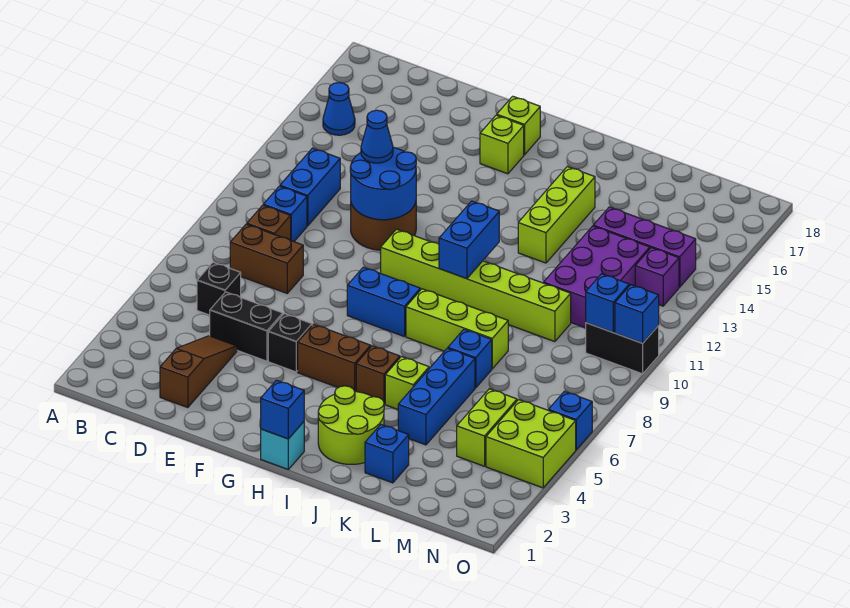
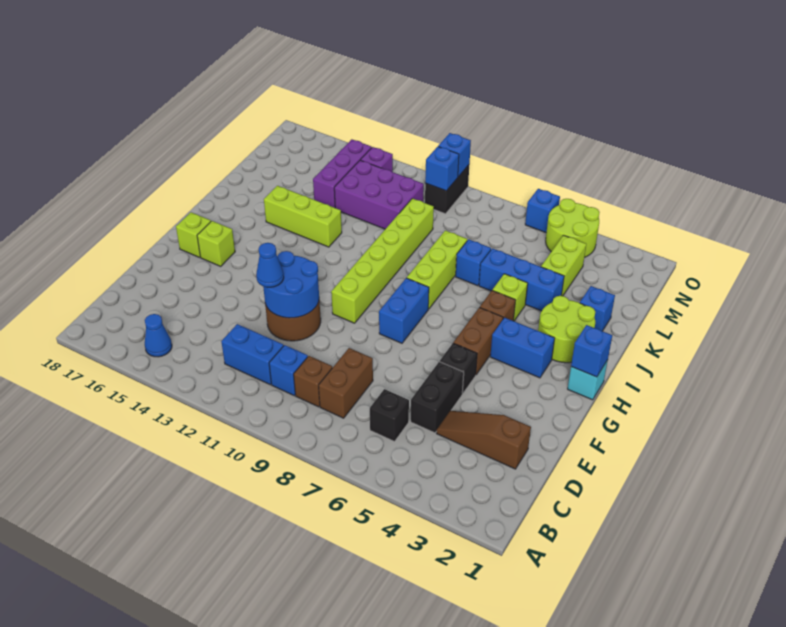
blue brick I10:I11 level 2 -> blue brick H3:H4 level 1
lime brick M4:M5 level 1 -> lime brick L4:M4 level 1
lime brick N4:O5 level 1 -> lime round brick N4:O5 level 1

